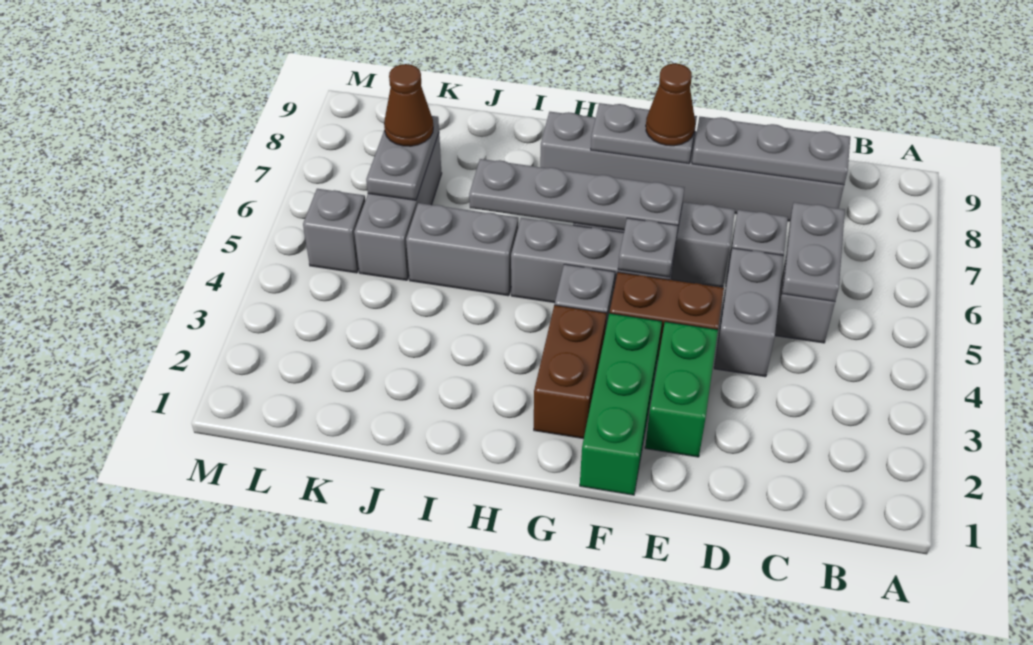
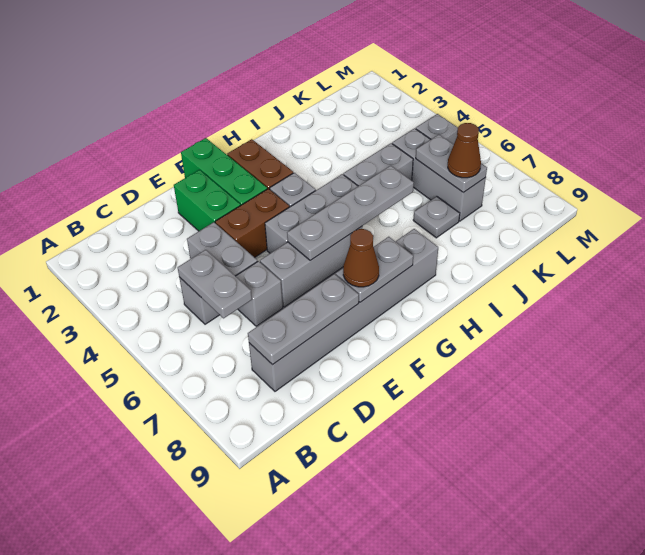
grey plate F5 level 2 -> grey plate J7 level 1

